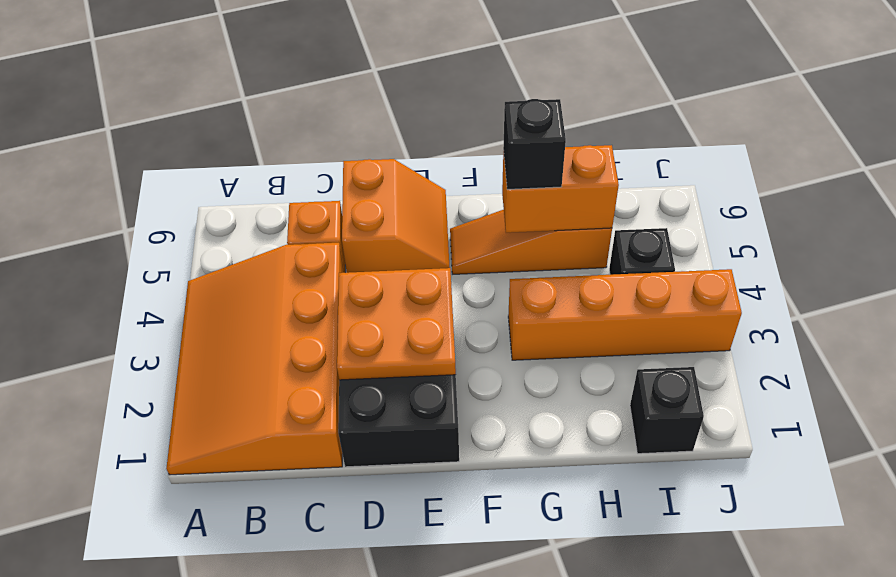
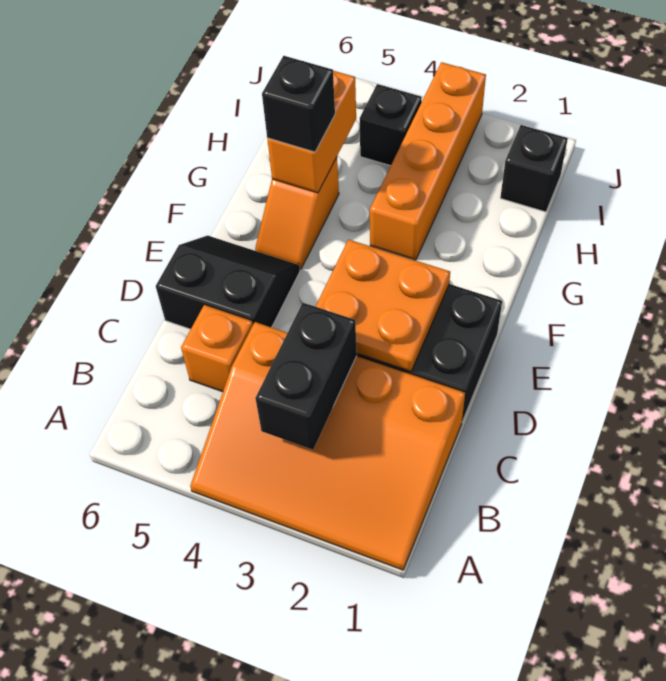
none -> black brick B3:C3 level 2
orange slope D5:E6 level 1 top D -> black slope D5:E6 level 1 top D
orange slope F5:H5 level 1 top H -> orange slope F5:G5 level 1 top G

